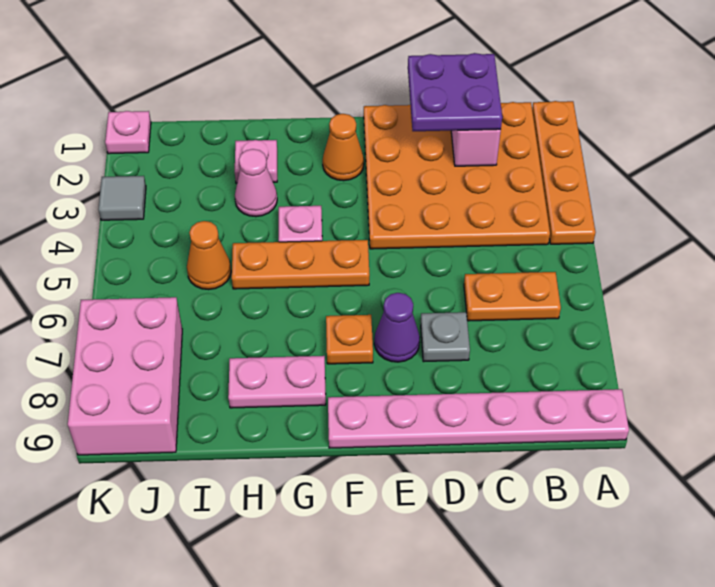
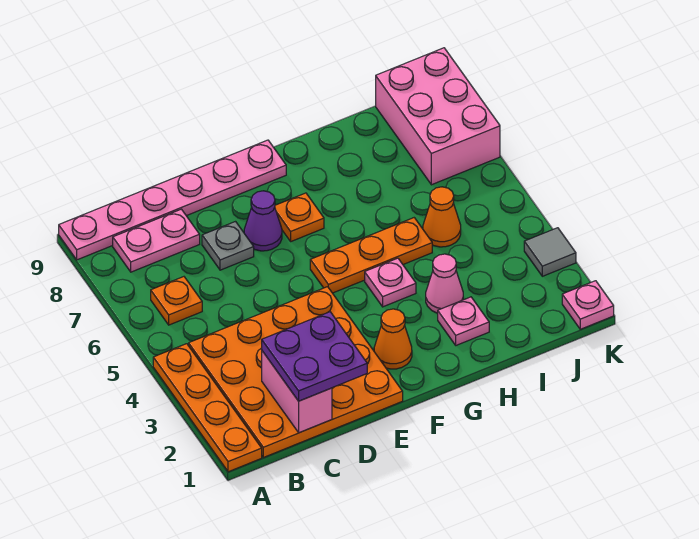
orange plate B6:C6 level 1 -> orange plate B6 level 1
pink plate G8:H8 level 1 -> pink plate B8:C8 level 1

